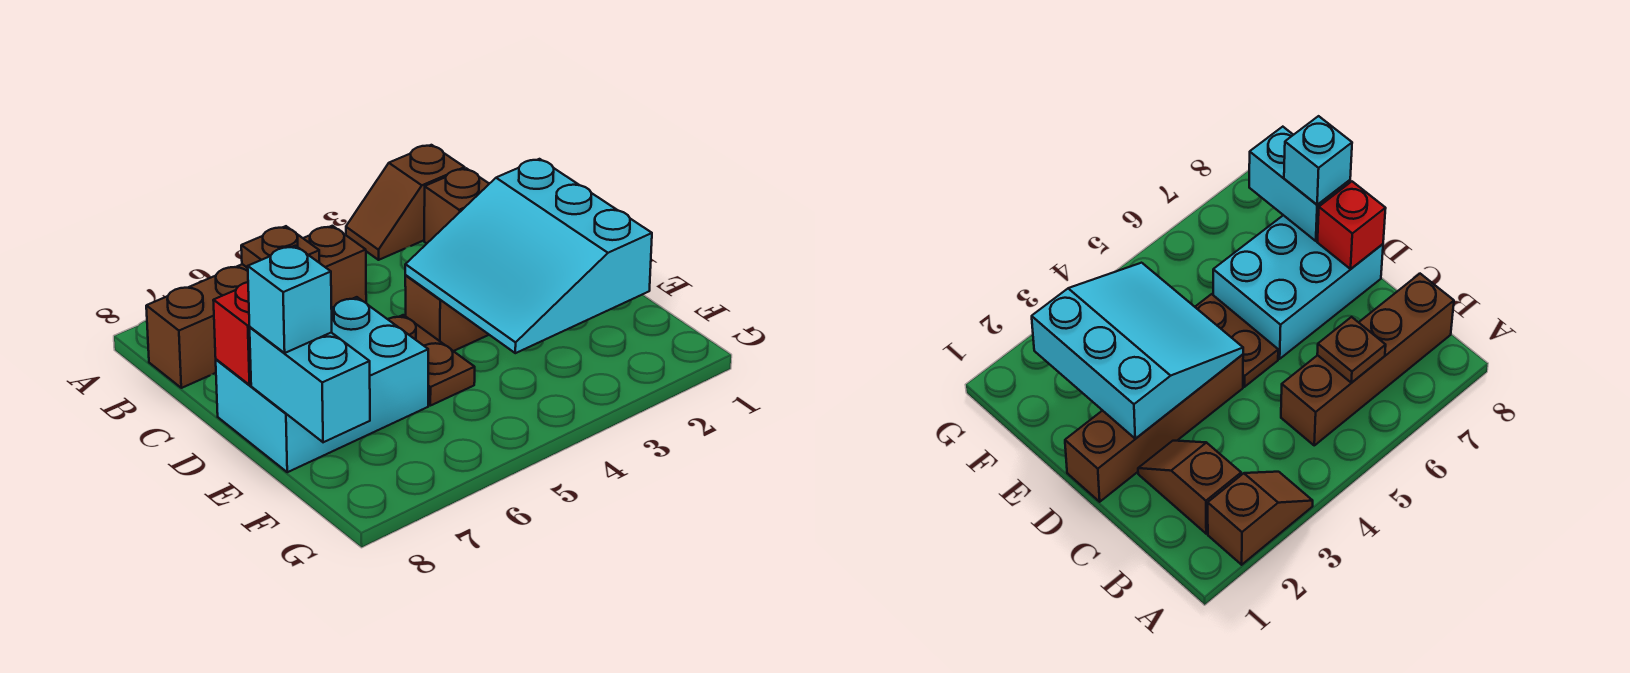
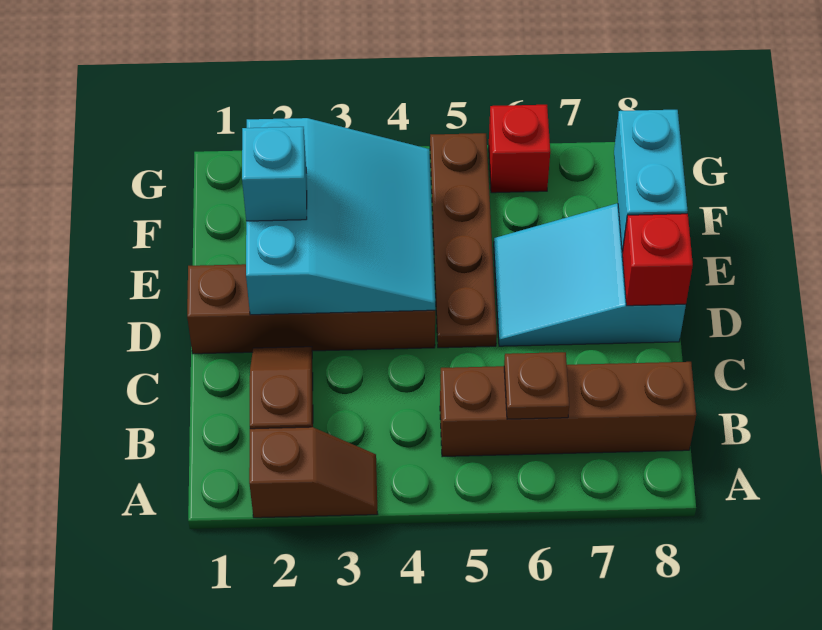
brown plate D5:E5 level 1 -> brown plate D5:G5 level 1
cyan brick D6:E8 level 1 -> cyan slope D6:E8 level 1 top 8
cyan brick E8 level 3 -> cyan brick E2 level 3
none -> red brick G6 level 1

